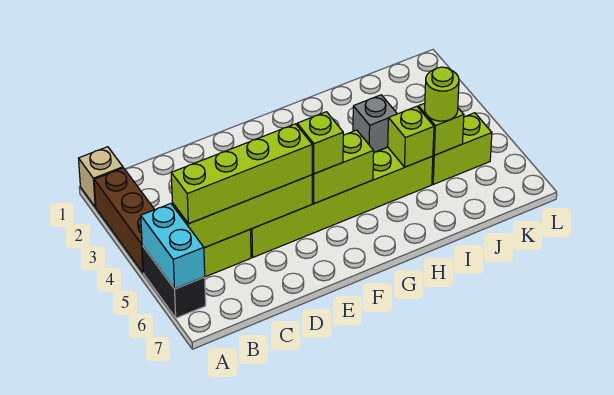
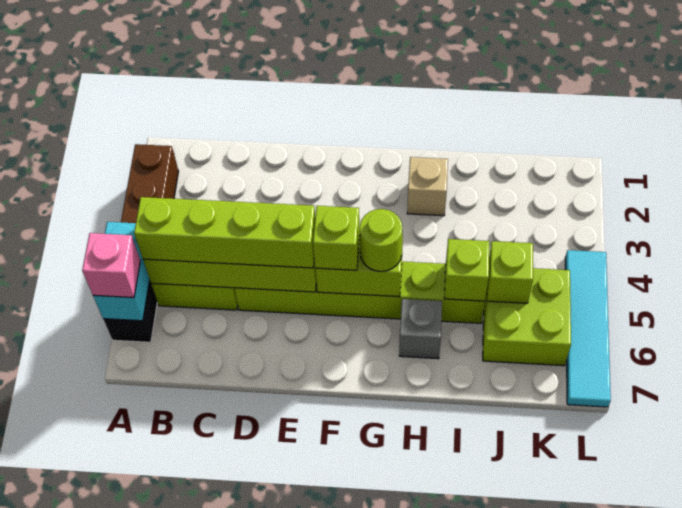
tan brick A1 level 1 -> tan brick H2 level 1
none -> pink brick A6 level 3
grey brick I3 level 1 -> grey brick H6 level 1
lime brick J5:K5 level 1 -> lime brick J5:K6 level 1
lime round brick J5 level 3 -> lime round brick G5 level 3
none -> cyan tile L4:L7 level 1

